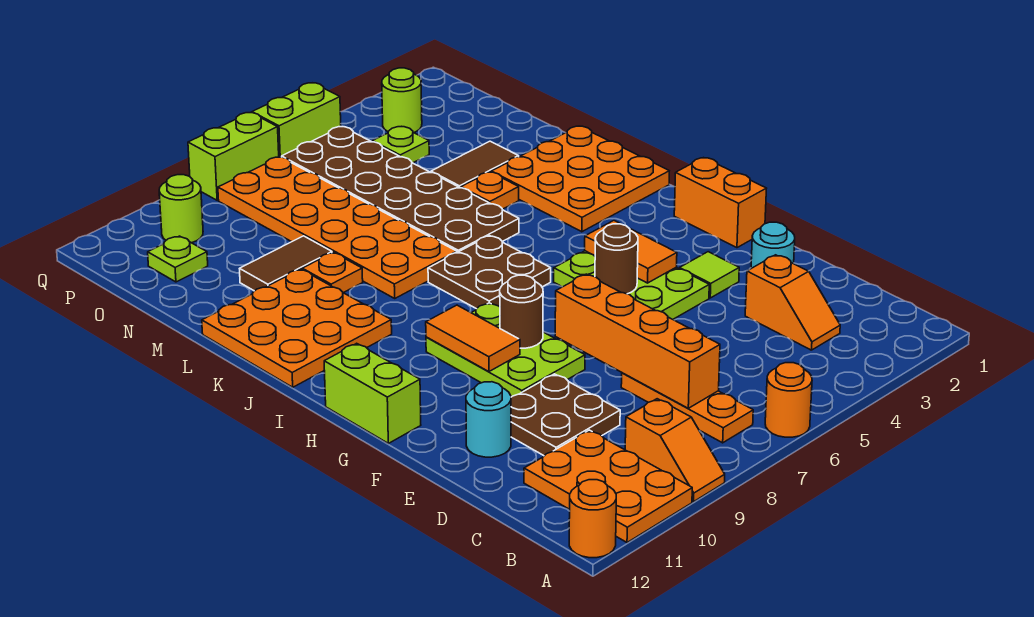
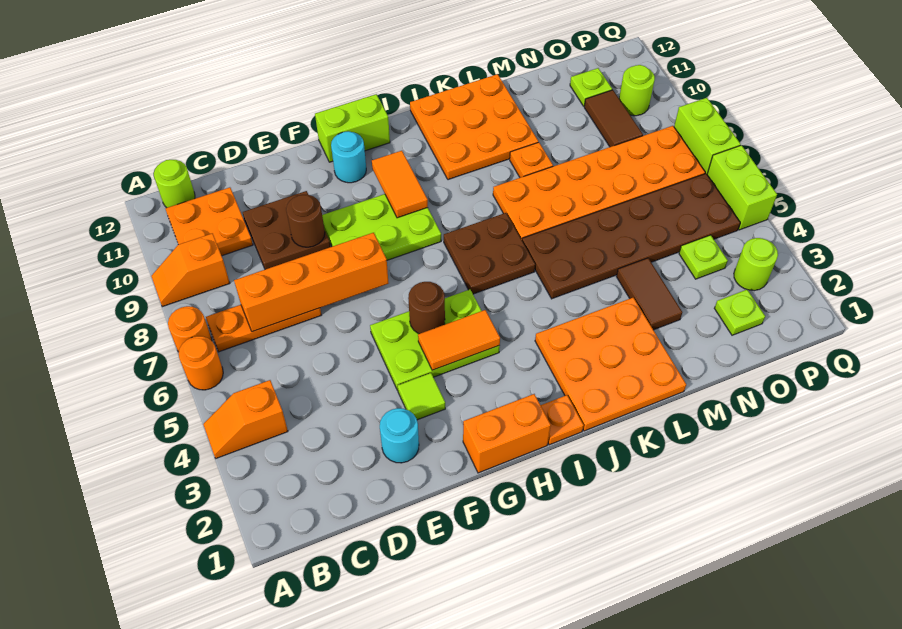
orange plate A10:C11 level 1 -> orange plate B10:C11 level 1
orange round brick A12 level 1 -> orange round brick A7 level 1
none -> lime round brick B12 level 1
orange slope C3:D3 level 1 top D -> orange slope A4:B4 level 1 top B
cyan round brick E11 level 1 -> cyan round brick G11 level 1
brown round brick G8 level 2 -> brown round brick E9 level 2
orange tile G9:H9 level 2 -> orange tile H9:H10 level 2
orange plate L4 level 1 -> orange plate I1 level 1
brown tile M9:M10 level 1 -> brown tile O9:O10 level 1
none -> lime plate O2 level 1

